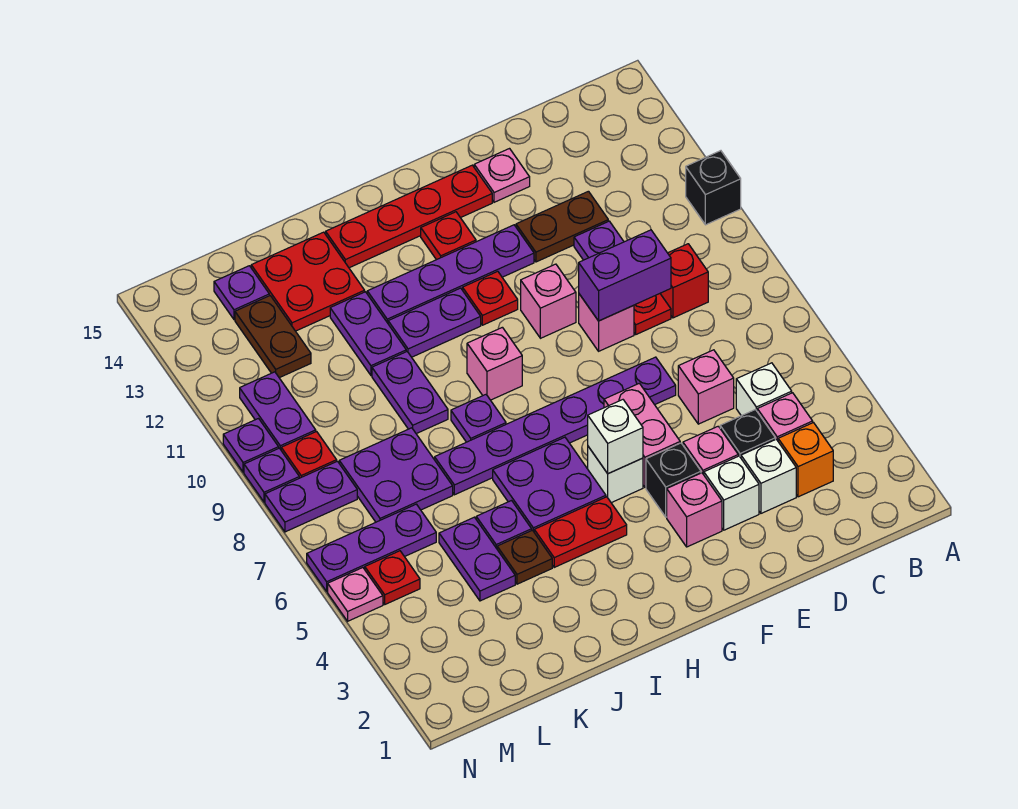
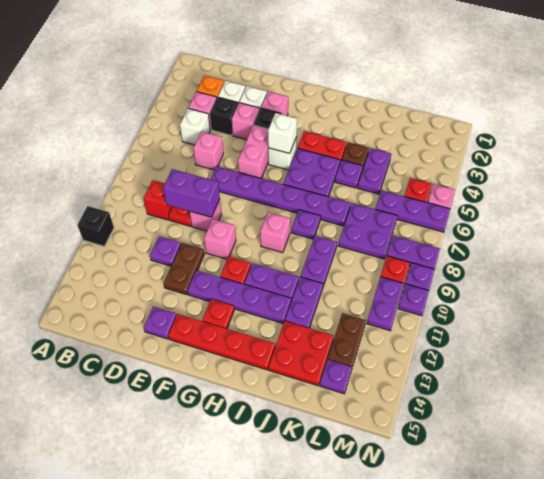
brown plate D12:E12 level 1 -> brown plate E11:E12 level 1
pink plate E14 level 1 -> purple plate E14 level 1

